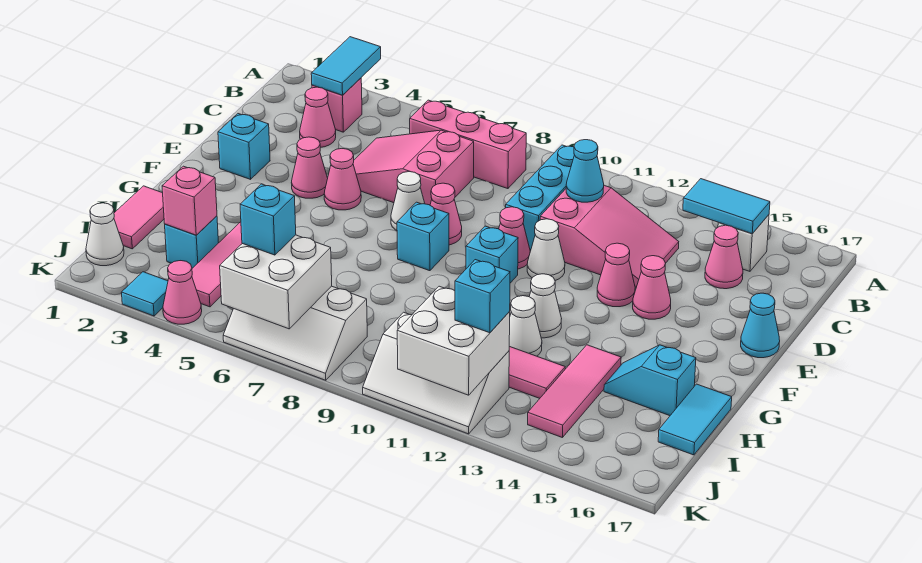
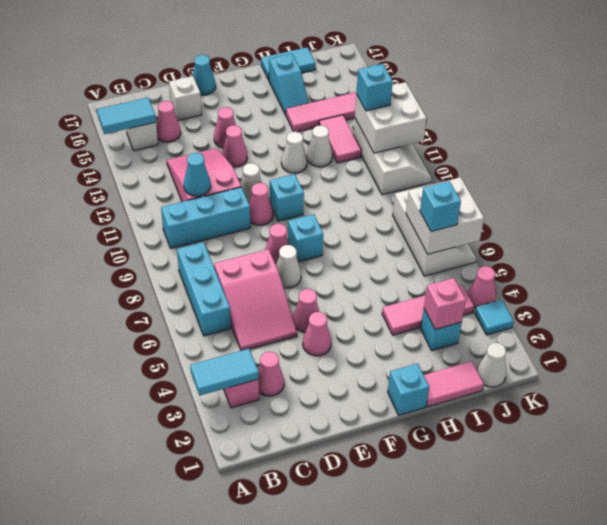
pink brick B6:B8 level 1 -> cyan brick B6:B8 level 1
cyan tile B14:B15 level 2 -> cyan tile A15:B15 level 2
none -> white brick D16 level 1
cyan brick E2 level 1 -> cyan brick G1 level 1

